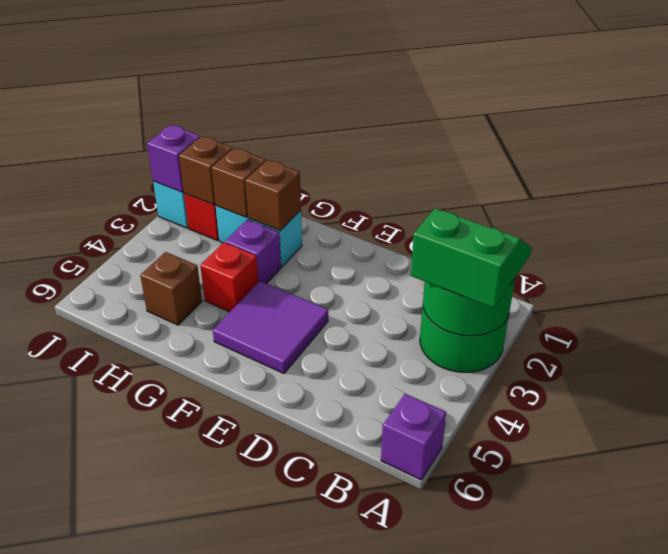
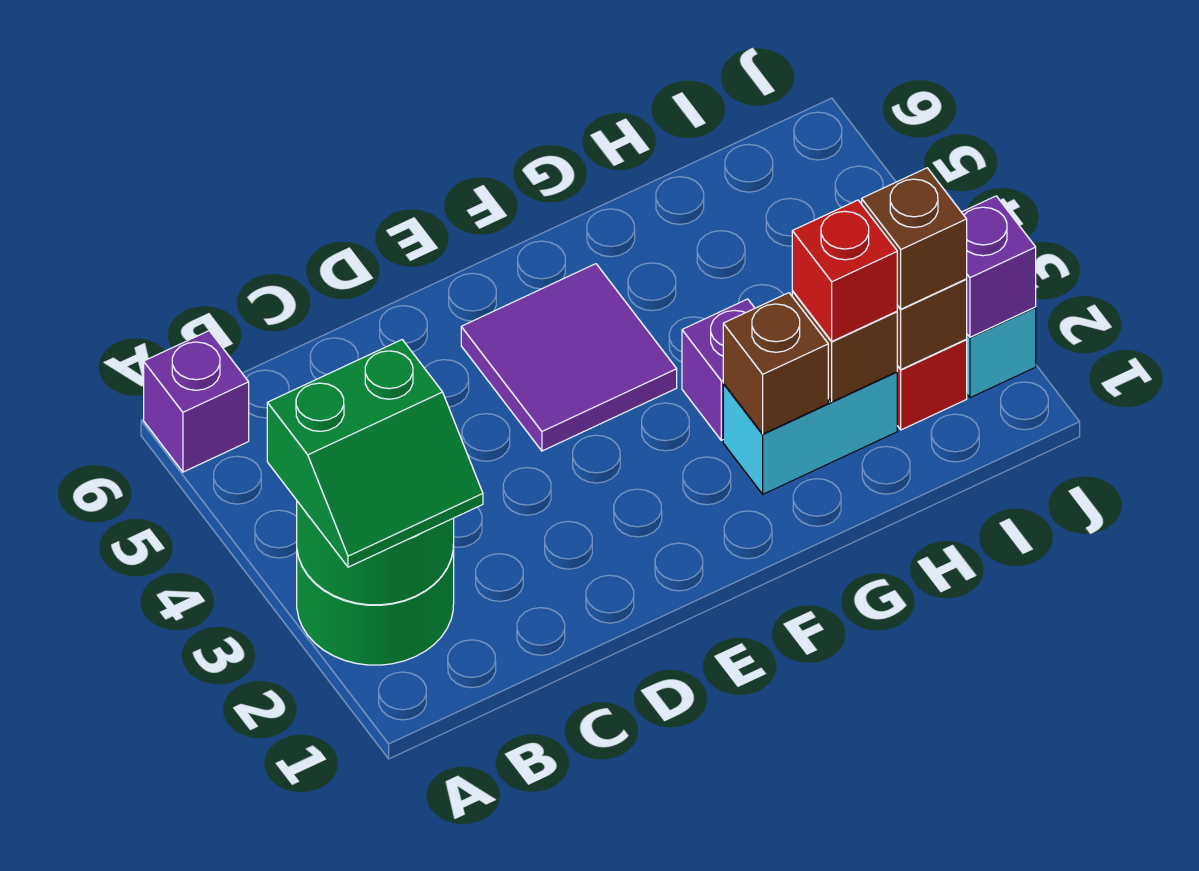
red brick G4 level 1 -> red brick H2 level 3
brown brick H5 level 1 -> brown brick I2 level 3

